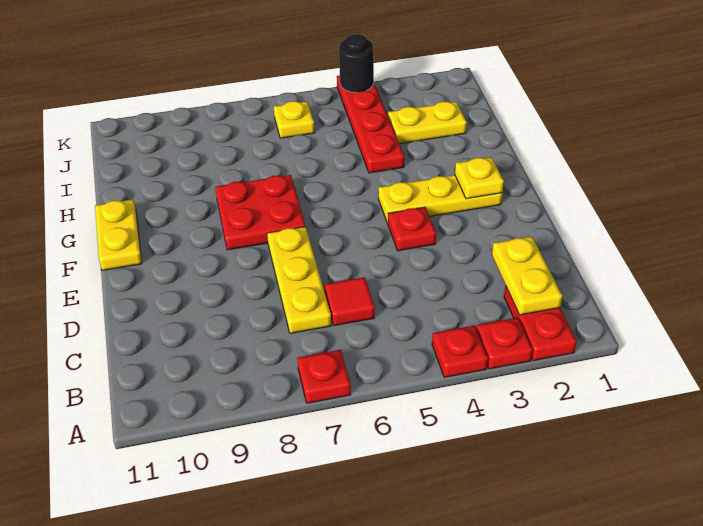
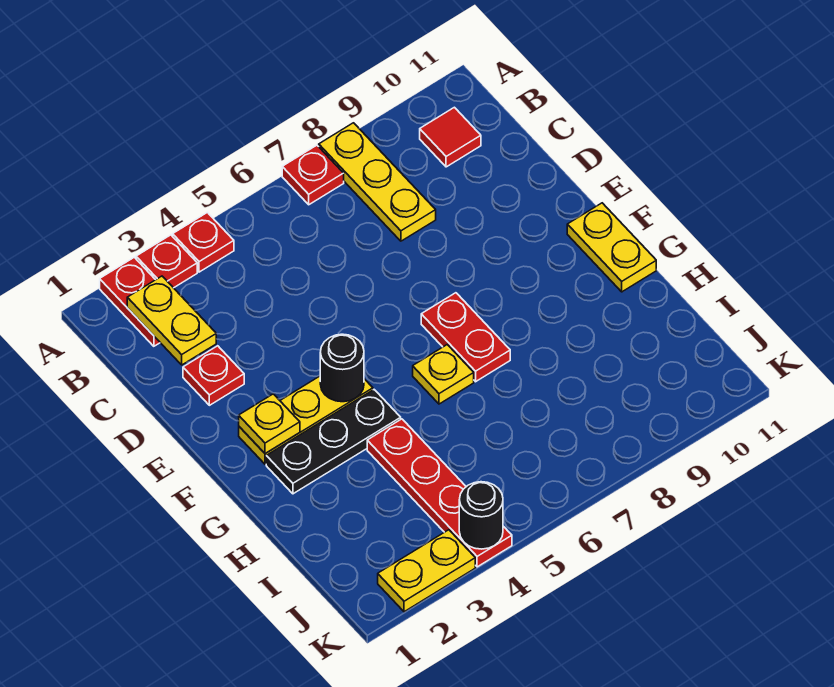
red tile C6 level 1 -> red tile B10 level 1
yellow plate C7:E7 level 1 -> yellow plate A8:C8 level 1
red plate E4 level 1 -> red plate D2 level 1
none -> black round brick F4 level 2
red plate F7:G8 level 1 -> red plate F7:G7 level 1
none -> black plate G2:G4 level 1
yellow plate I2:I3 level 1 -> yellow plate K2:K3 level 1
yellow plate J6 level 1 -> yellow plate G6 level 1

